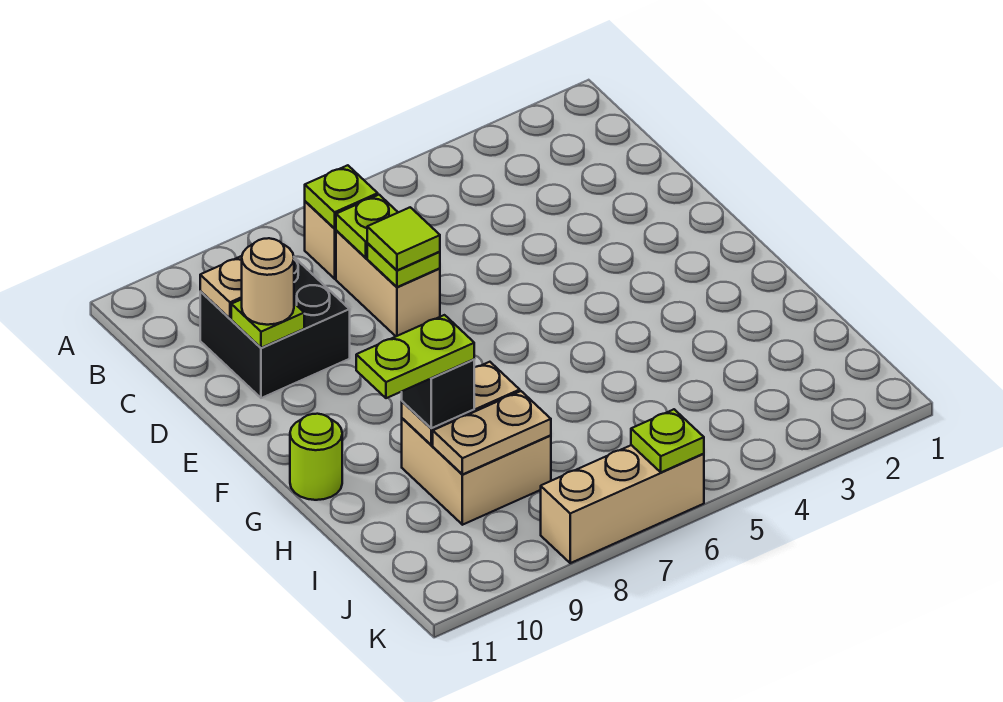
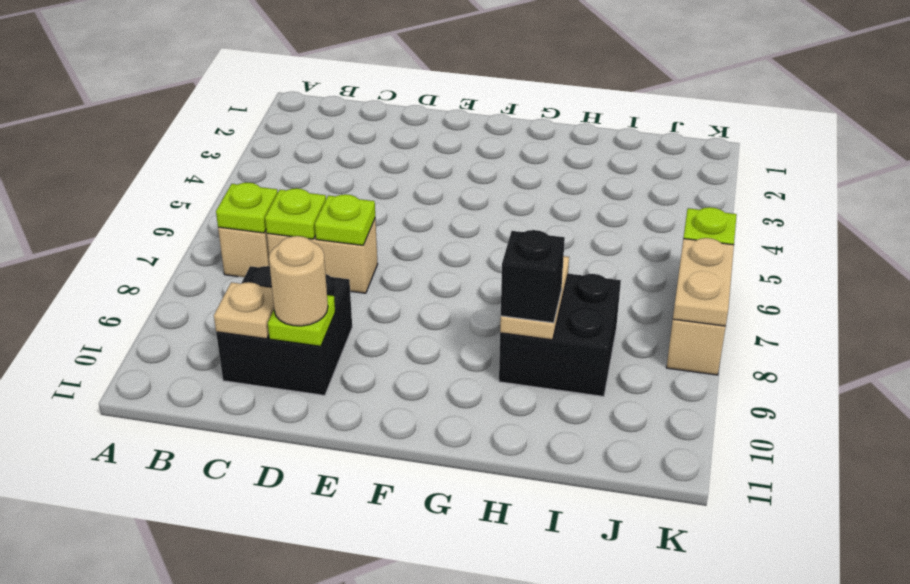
lime tile D7 level 3 -> none
lime round brick G11 level 1 -> none
tan brick H8:I9 level 1 -> black brick H8:I9 level 1
lime plate H9:H10 level 4 -> none
tan plate I8:I9 level 2 -> tan plate K7:K8 level 2

